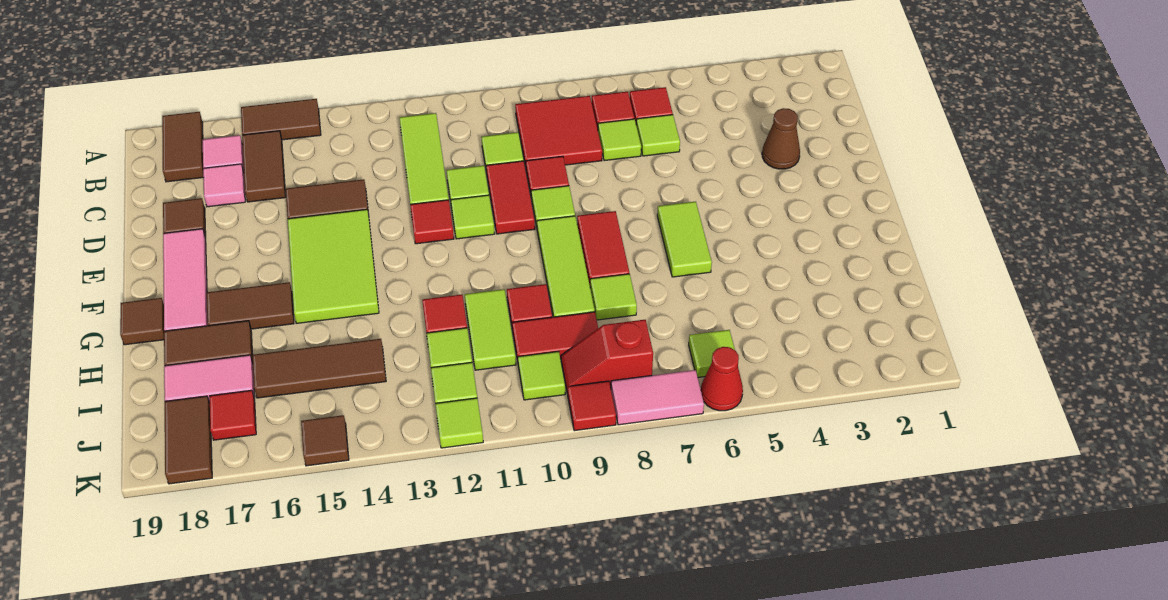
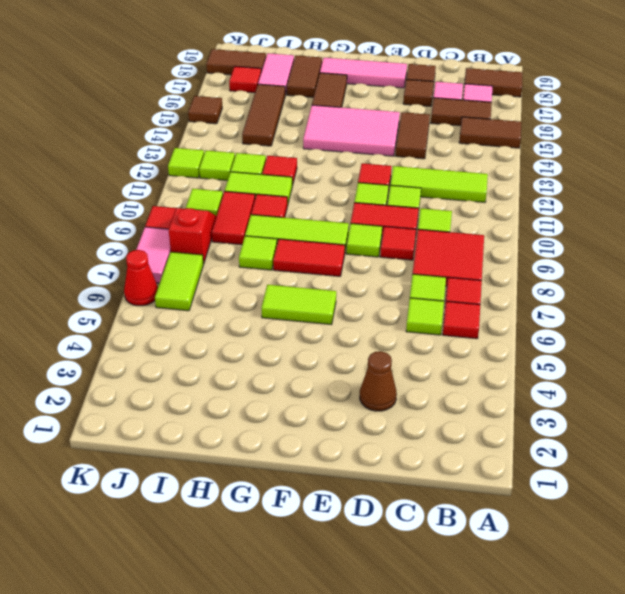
brown tile A15:A16 level 1 -> brown tile A15:B15 level 1
lime tile E14:G15 level 1 -> pink tile E14:G15 level 1
brown tile G19 level 1 -> brown tile D17 level 1
lime tile J6 level 1 -> lime tile J6:J7 level 1

